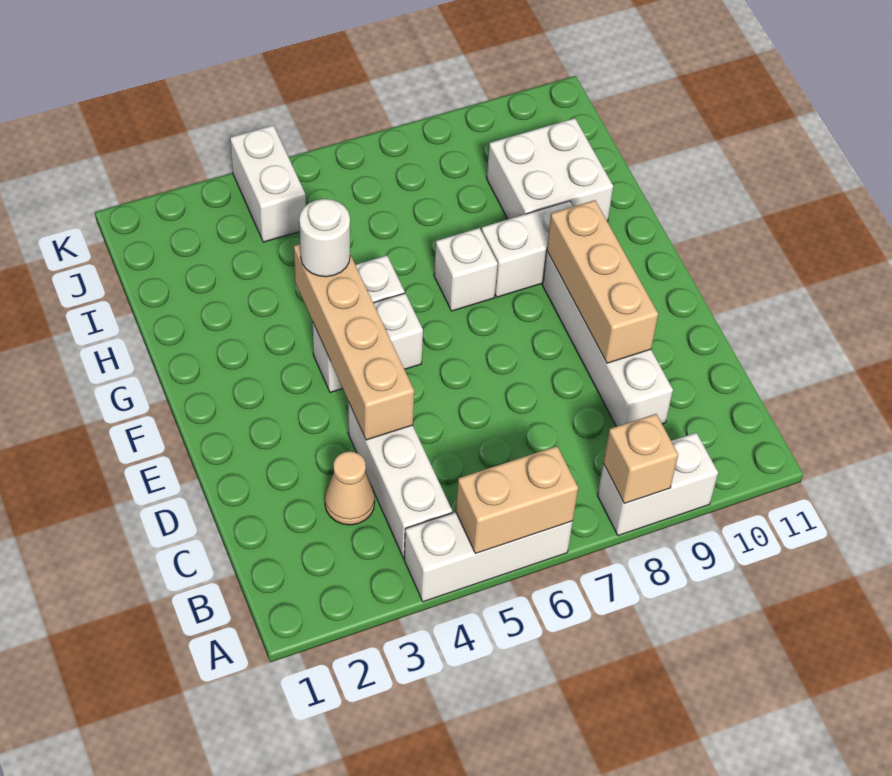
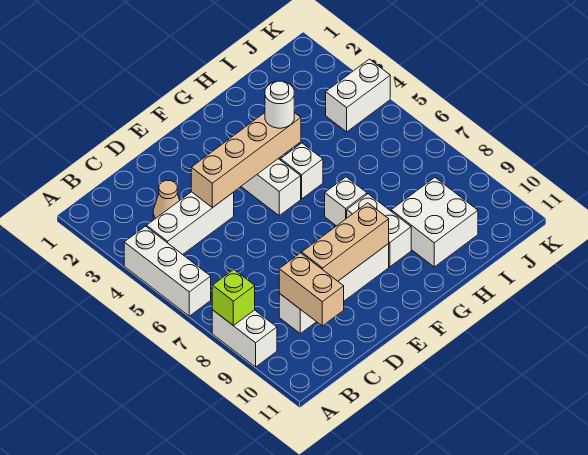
tan brick A5:A6 level 2 -> tan brick C9:C10 level 2
tan brick A8 level 2 -> lime brick A8 level 2

